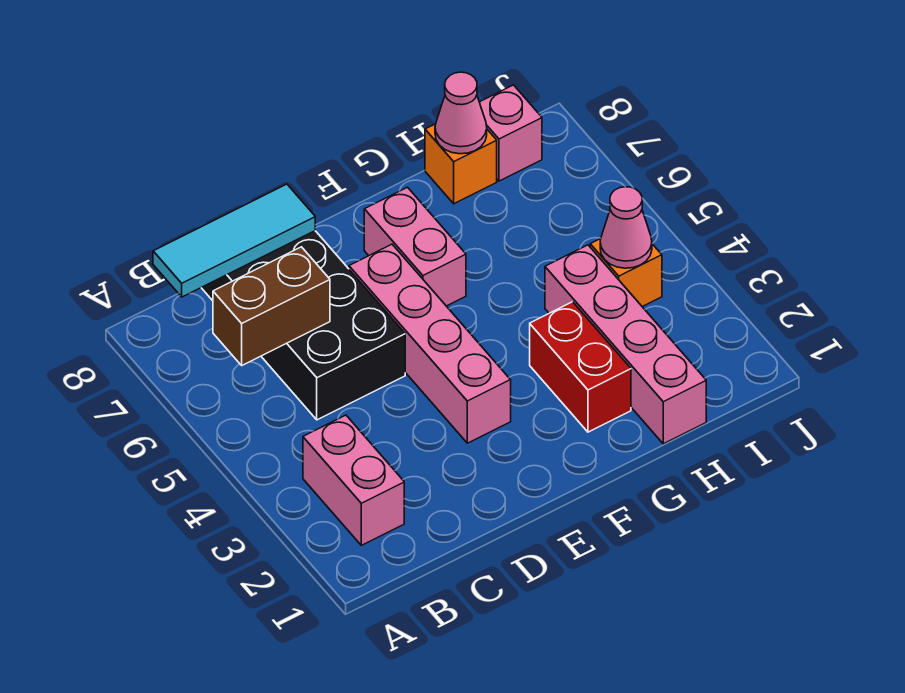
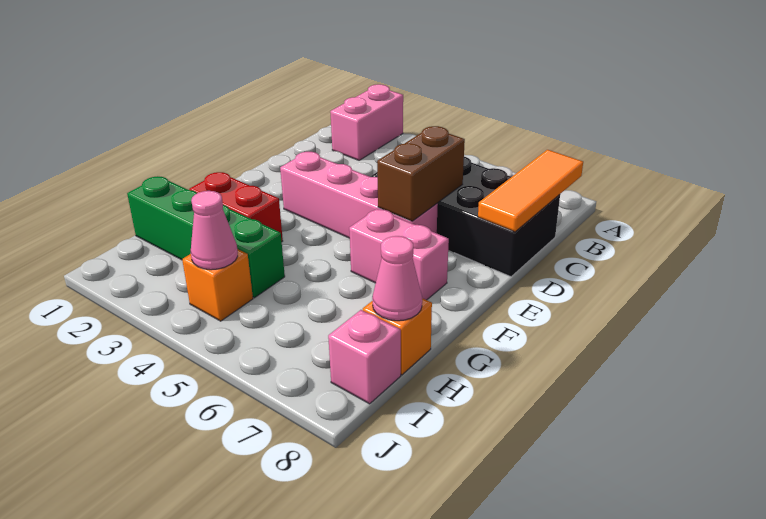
pink brick B2:B3 level 1 -> pink brick A2:B2 level 1
brown brick B6:C6 level 2 -> brown brick D6:E6 level 2
cyan tile B8:D8 level 2 -> orange tile B8:D8 level 2
pink brick H1:H4 level 1 -> green brick H1:H4 level 1

